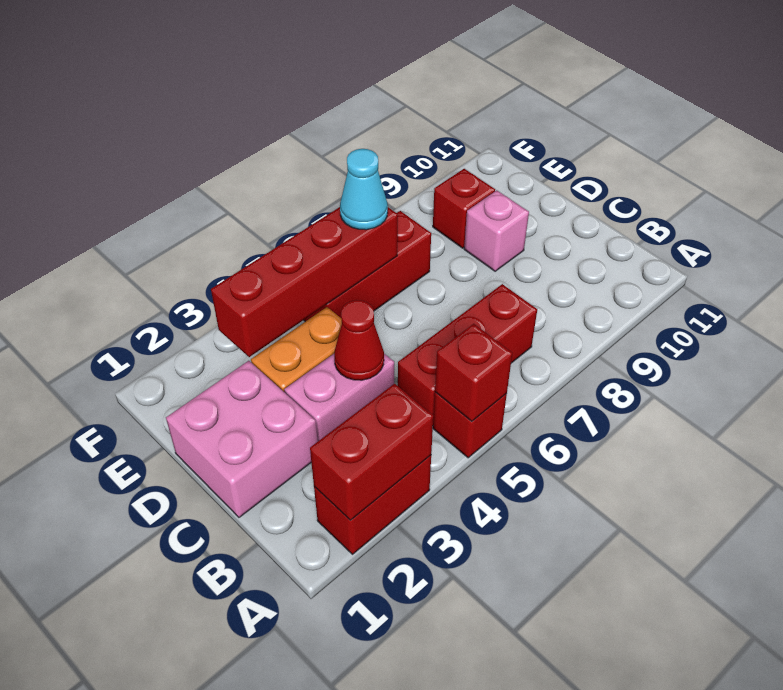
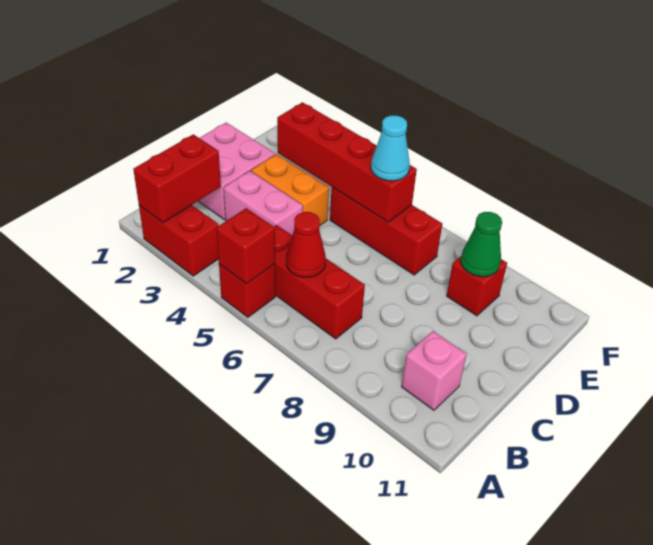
red brick A2:A3 level 2 -> red brick A2:B2 level 2
red cone C4 level 2 -> red cone B6 level 2
pink brick D9 level 1 -> pink brick B10 level 1
none -> green cone E9 level 2

